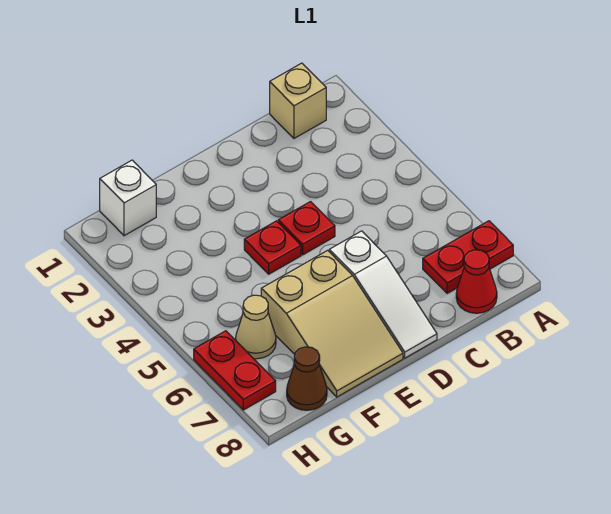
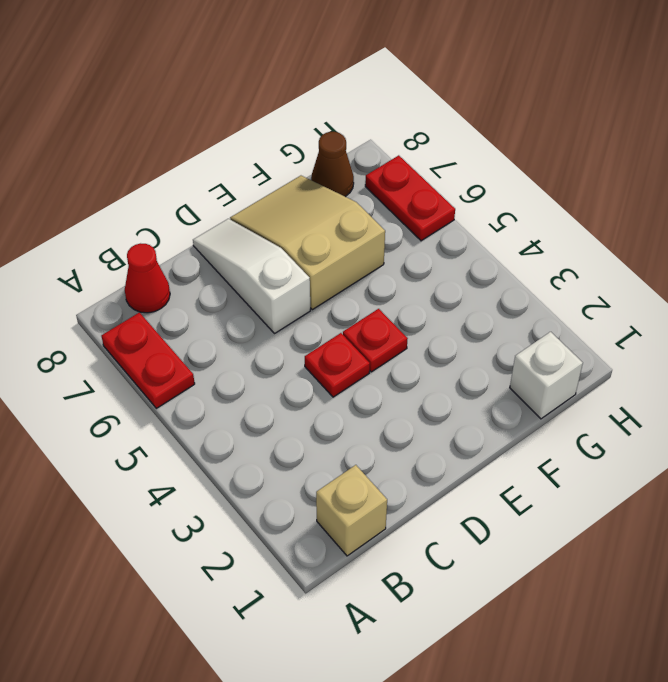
red plate A7:B7 level 1 -> red plate A6:A7 level 1
tan cone G6 level 1 -> none

